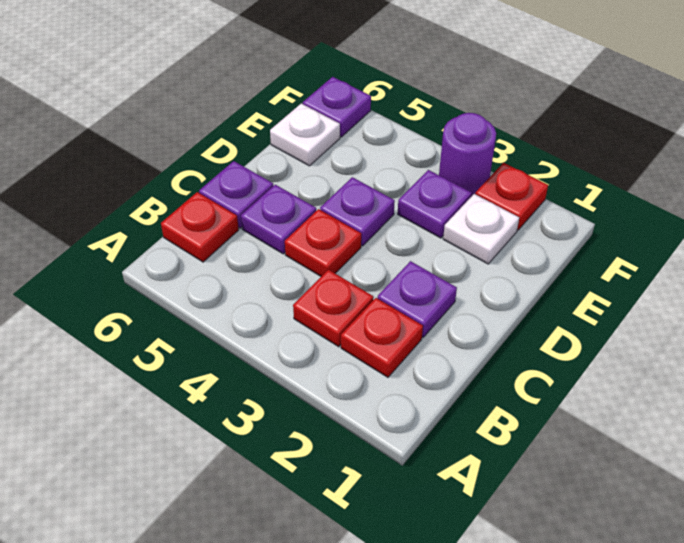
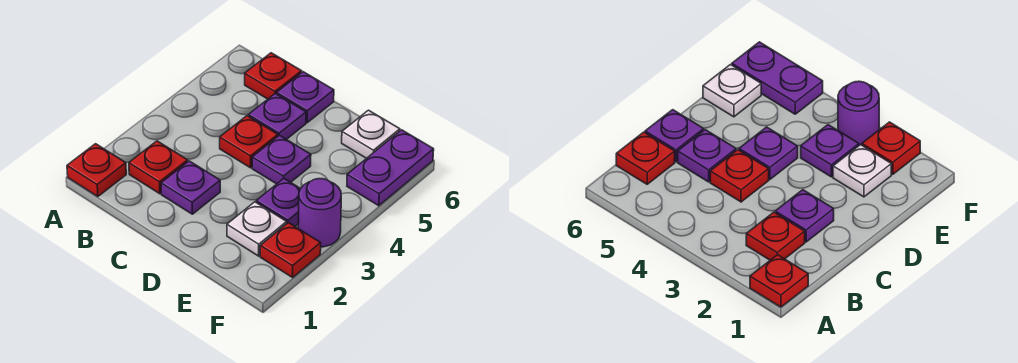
red plate B3 level 1 -> red plate A1 level 1
purple plate F6 level 1 -> purple plate F5:F6 level 1

